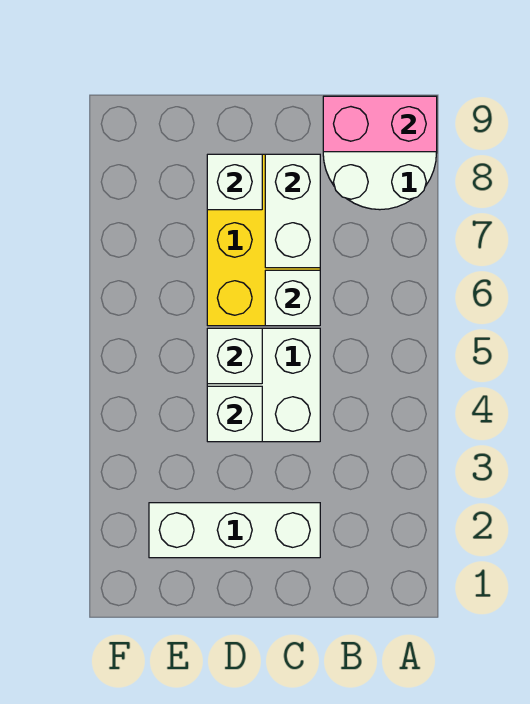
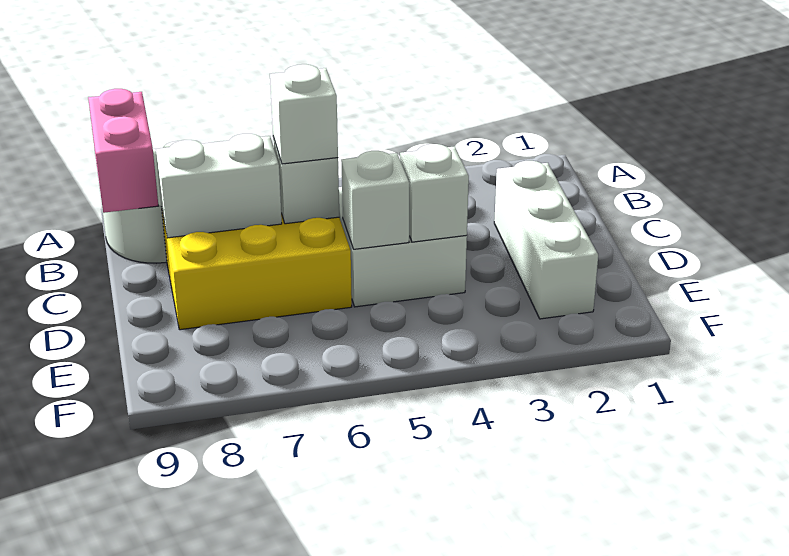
white brick D8 level 2 -> white brick C6 level 3

